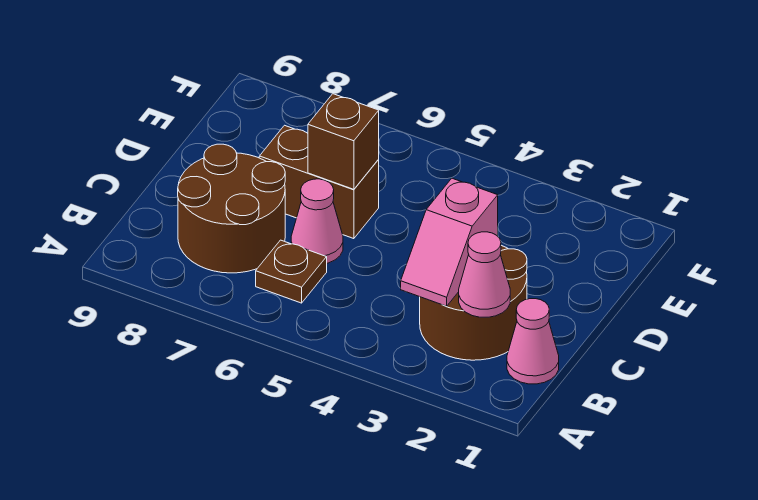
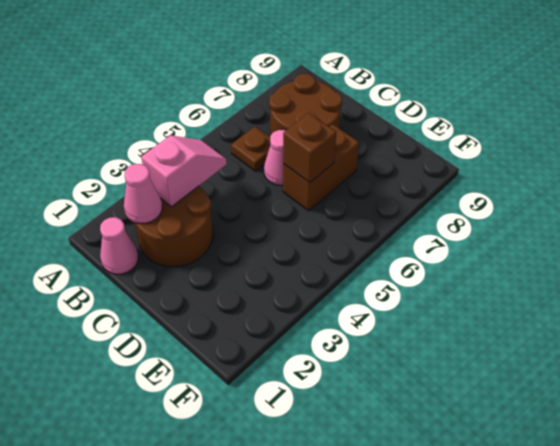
pink slope B3:C3 level 2 top C -> pink slope B3:B4 level 2 top 3

